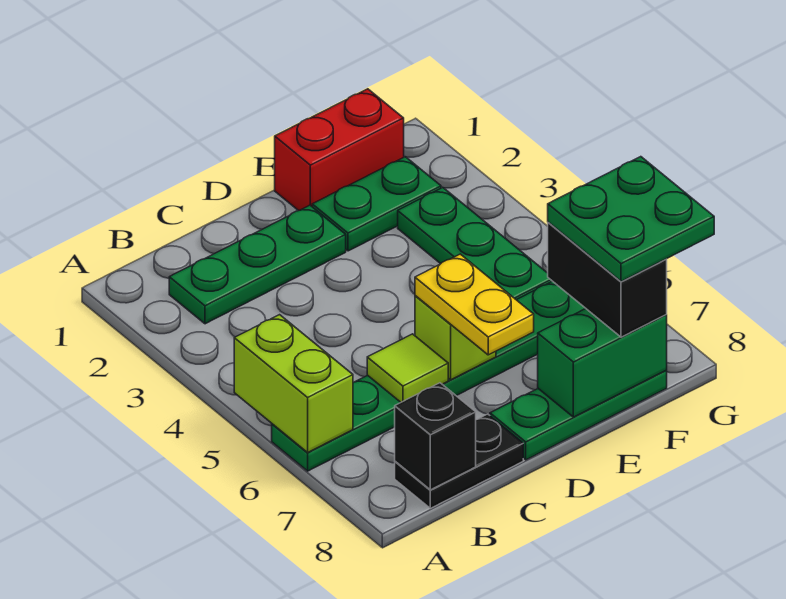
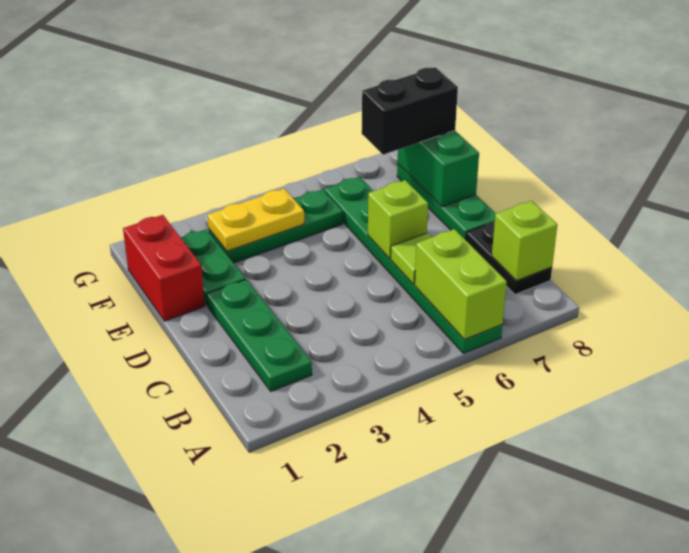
lime brick A5:A6 level 2 -> lime brick A6:B6 level 2
black brick B8 level 2 -> lime brick B8 level 2
yellow plate D6:D7 level 3 -> yellow plate F3:F4 level 2
green plate F7:G8 level 4 -> none

